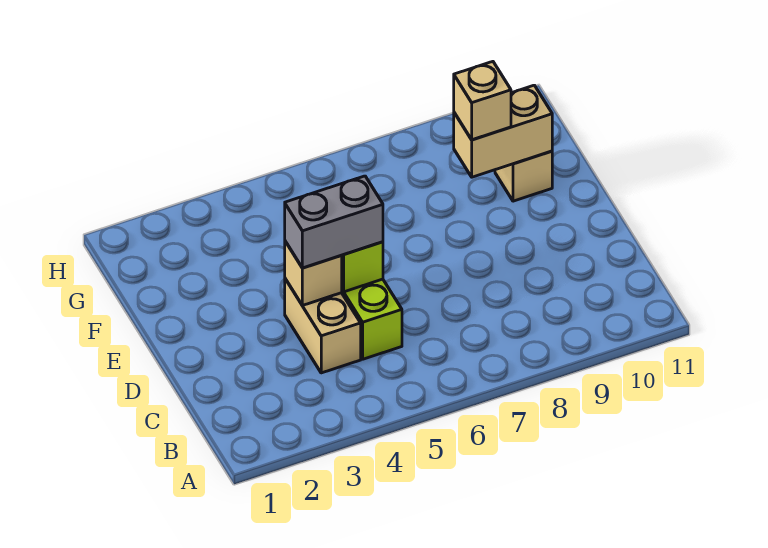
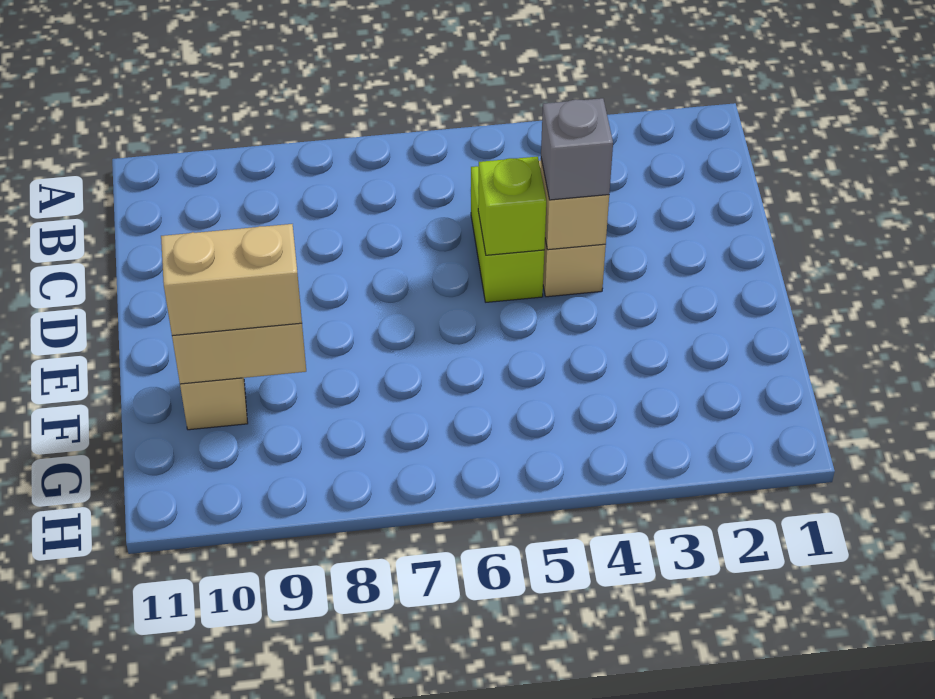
grey brick D4:D5 level 3 -> grey brick D4 level 3
tan brick F9 level 3 -> tan brick F9:F10 level 3

